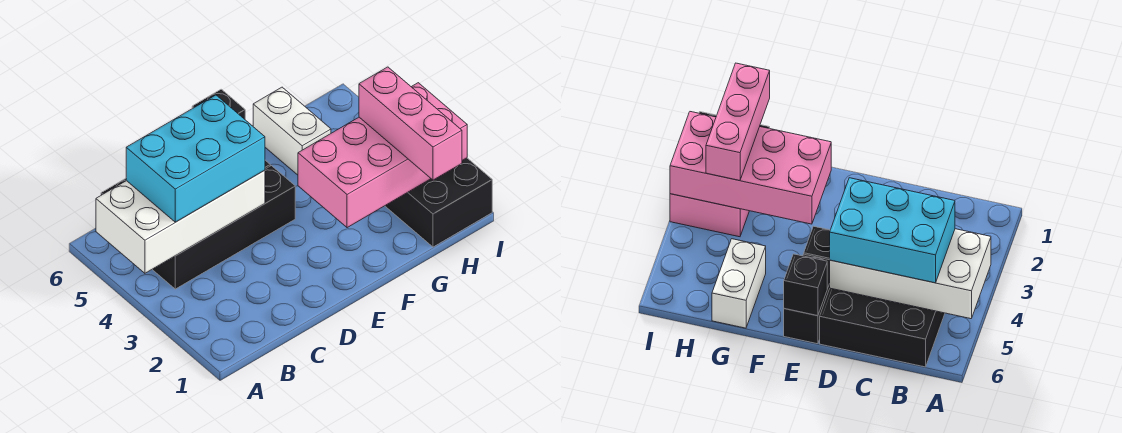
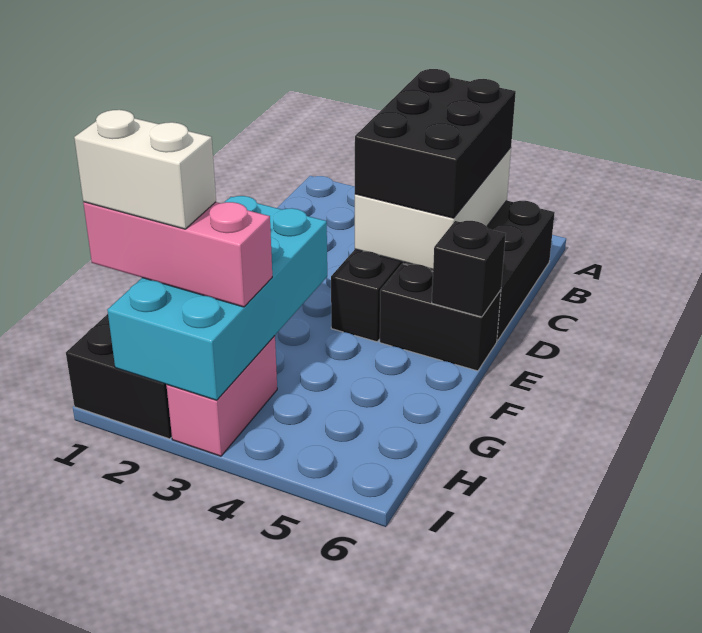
white brick A4:D5 level 2 -> white brick B4:D5 level 2
cyan brick B4:D5 level 3 -> black brick B4:D5 level 3
pink brick F2:I3 level 2 -> cyan brick F2:I3 level 2
white brick G5:G6 level 1 -> white brick H1:H2 level 4

